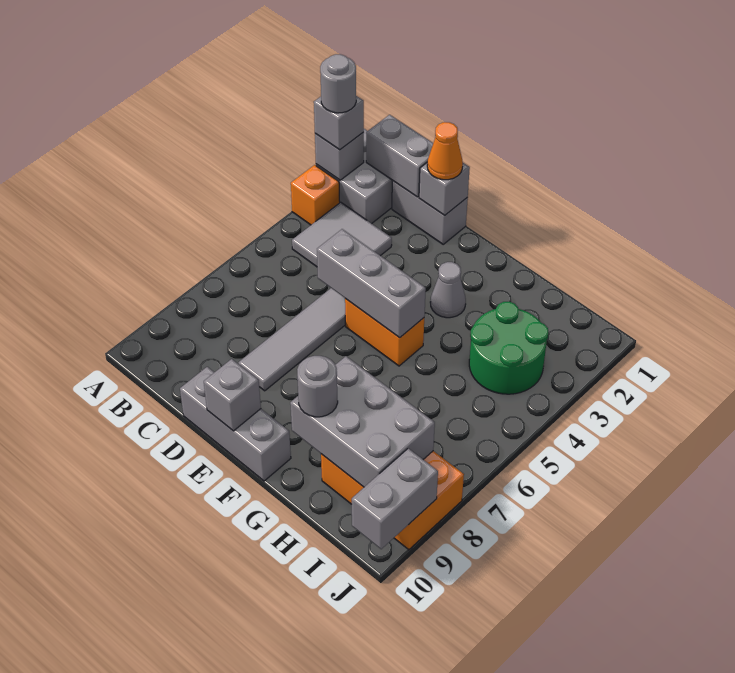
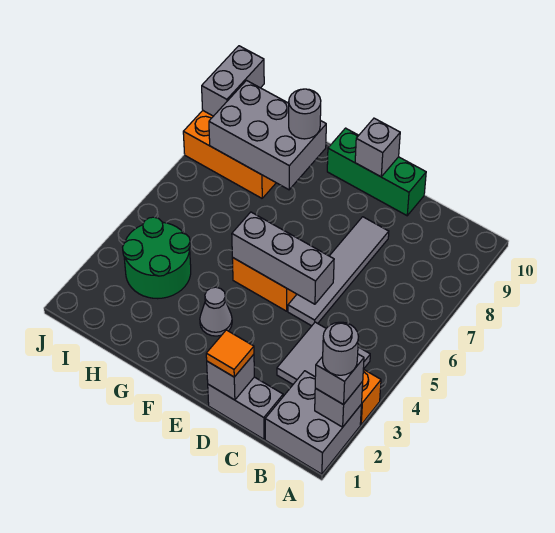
grey brick B1:C1 level 2 -> none
orange cone D1 level 3 -> orange tile D1 level 3
grey brick D10:F10 level 1 -> green brick D10:F10 level 1

